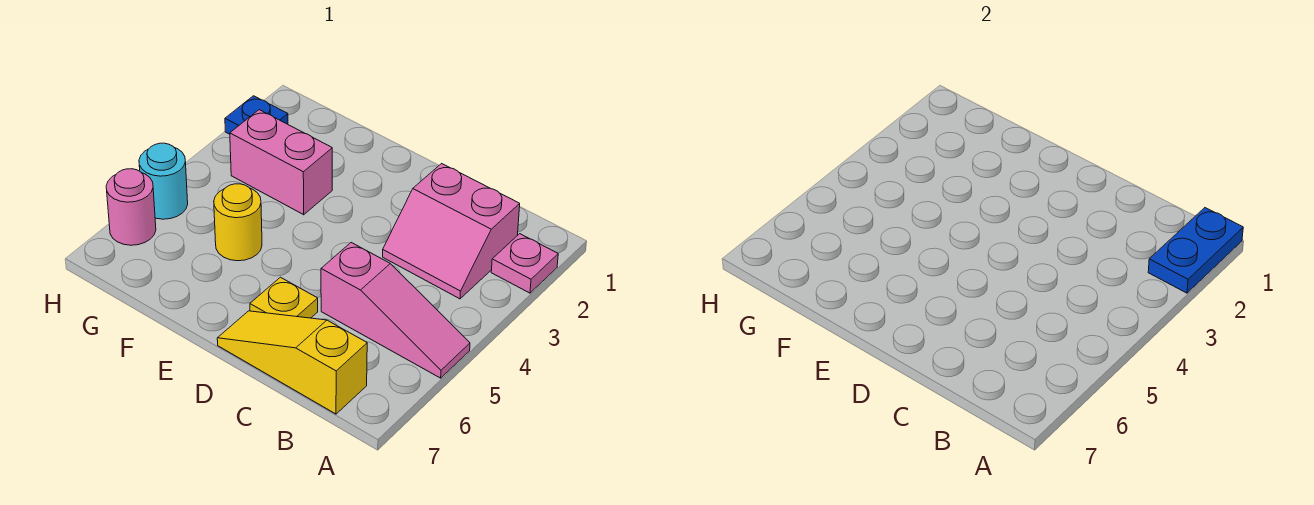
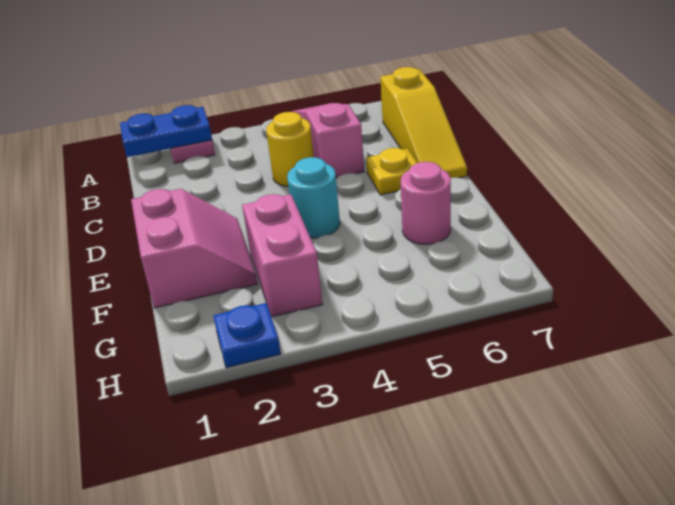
pink slope B2:C3 level 1 top 2 -> pink slope E1:F2 level 1 top 1
yellow round brick F5 level 1 -> yellow round brick C4 level 1
cyan round brick H5 level 1 -> cyan round brick E4 level 1
pink round brick H6 level 1 -> pink round brick F6 level 1

